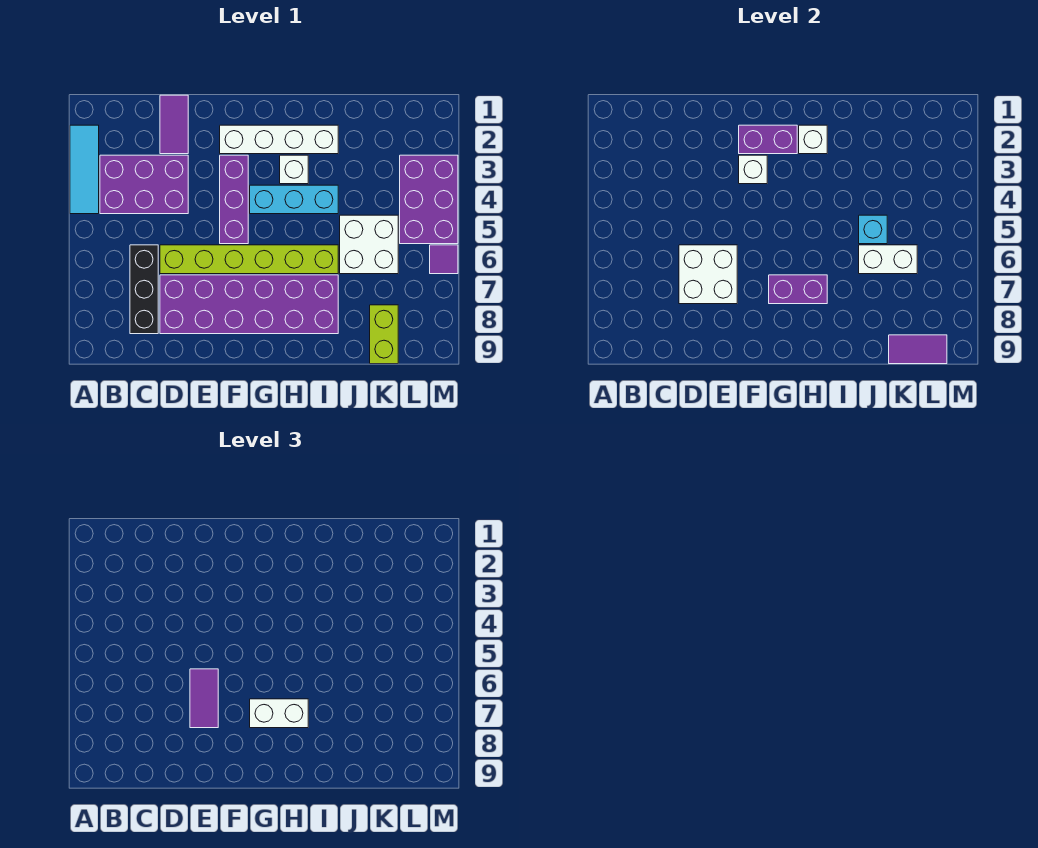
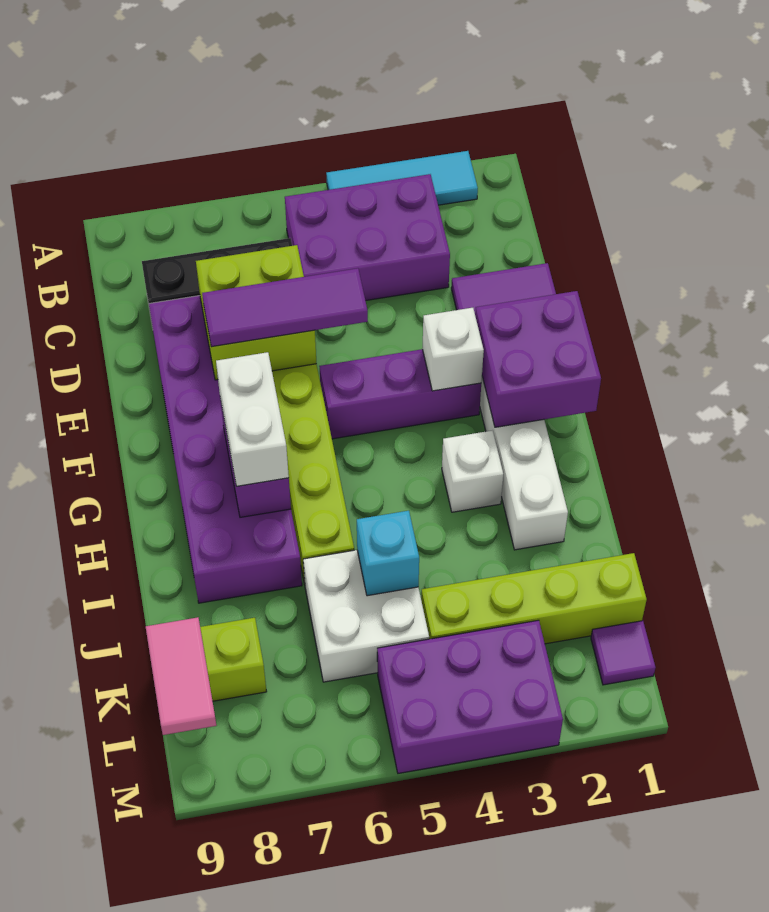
purple brick B3:D4 level 1 -> purple brick B3:C5 level 1
white brick D6:E7 level 2 -> lime brick D6:E7 level 2
purple tile E6:E7 level 3 -> purple tile E5:E7 level 3
purple brick F2:G2 level 2 -> purple brick F1:G2 level 2
cyan brick G4:I4 level 1 -> none
white brick H2 level 2 -> none
white brick J6:K6 level 2 -> none
none -> lime brick K1:K4 level 1
purple tile K9:L9 level 2 -> pink tile K9:L9 level 2
purple tile M6 level 1 -> purple tile L1 level 1

